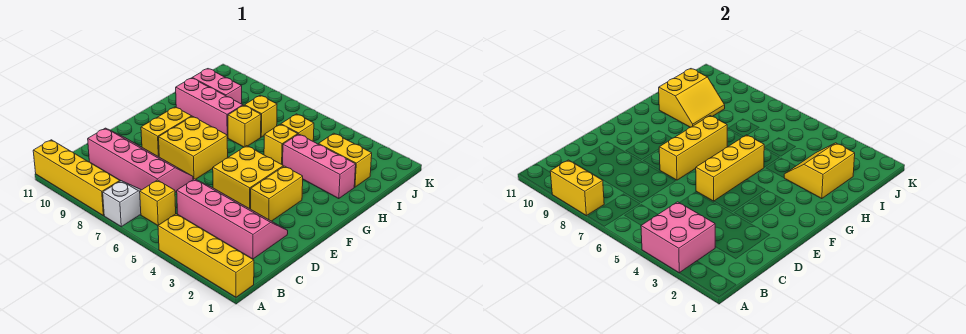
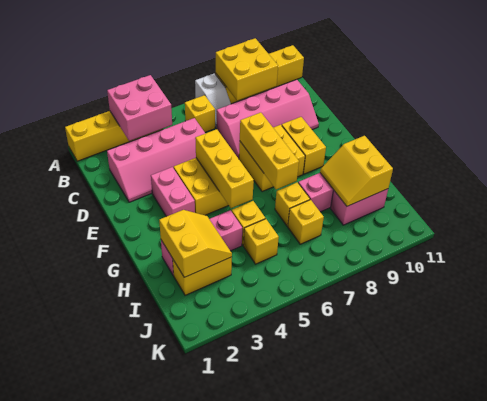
yellow brick A8:A9 level 2 -> yellow brick A8:B9 level 2
yellow brick E3:F3 level 1 -> pink brick E3:F3 level 1

